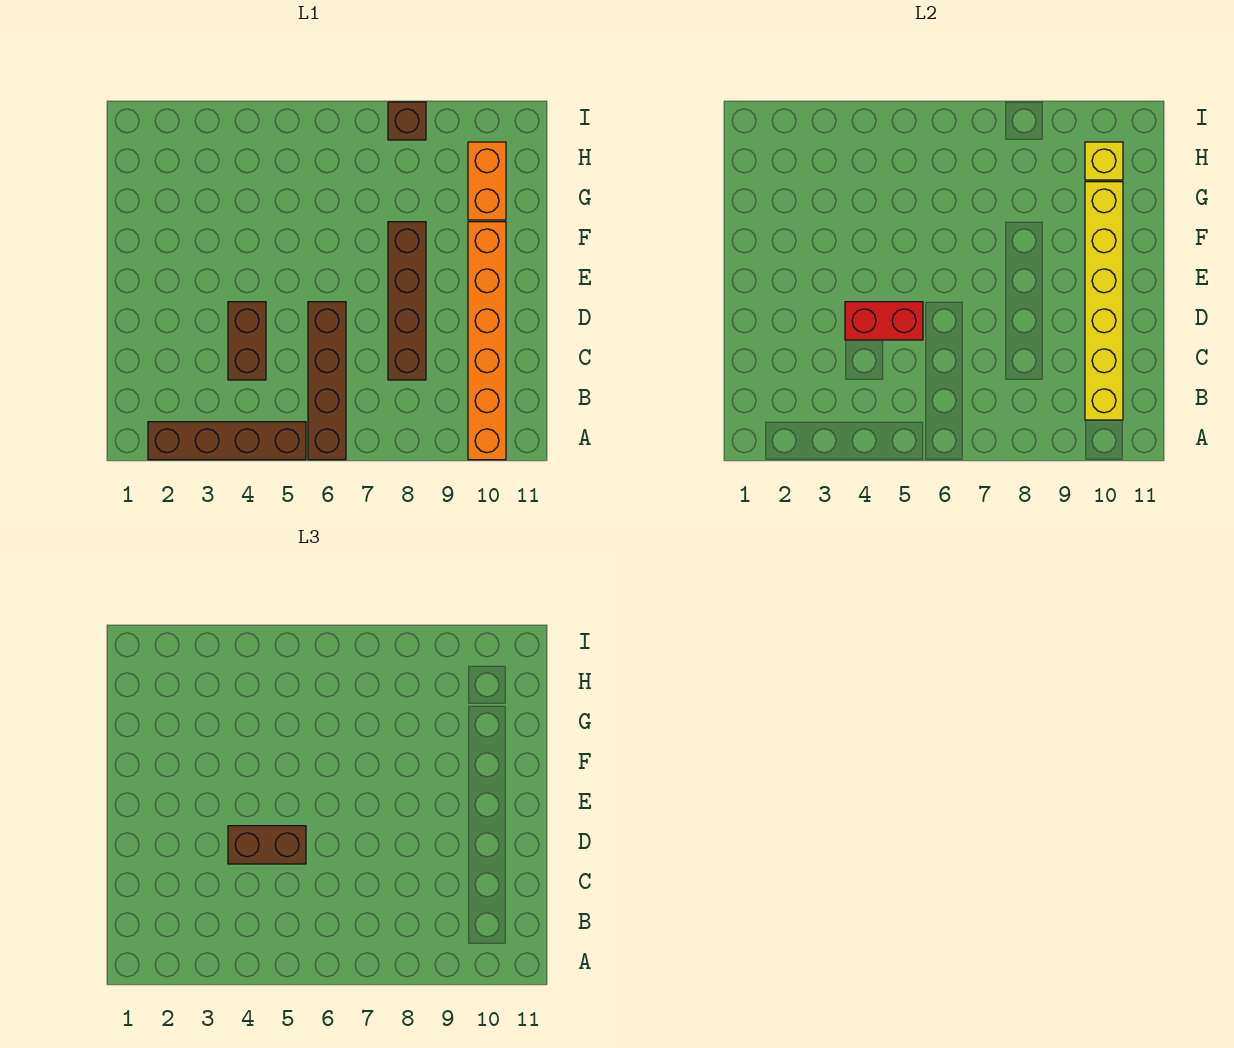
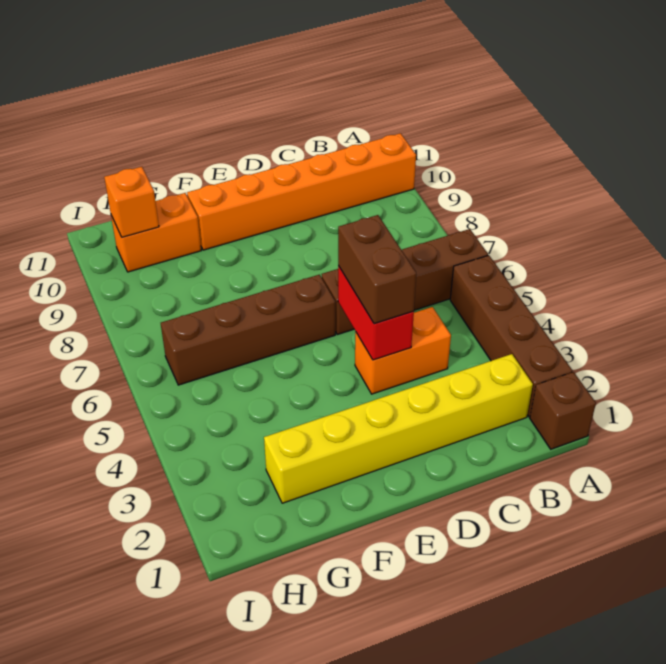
yellow brick B10:G10 level 2 -> yellow brick B2:G2 level 1
brown brick C4:D4 level 1 -> orange brick C4:D4 level 1
brown brick C8:F8 level 1 -> brown brick E6:H6 level 1
yellow brick H10 level 2 -> orange brick H10 level 2
brown brick I8 level 1 -> brown brick A1 level 1

